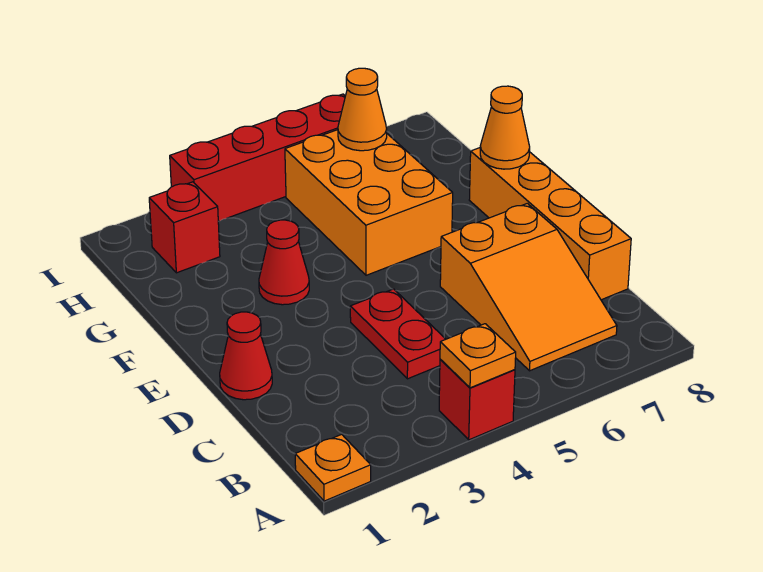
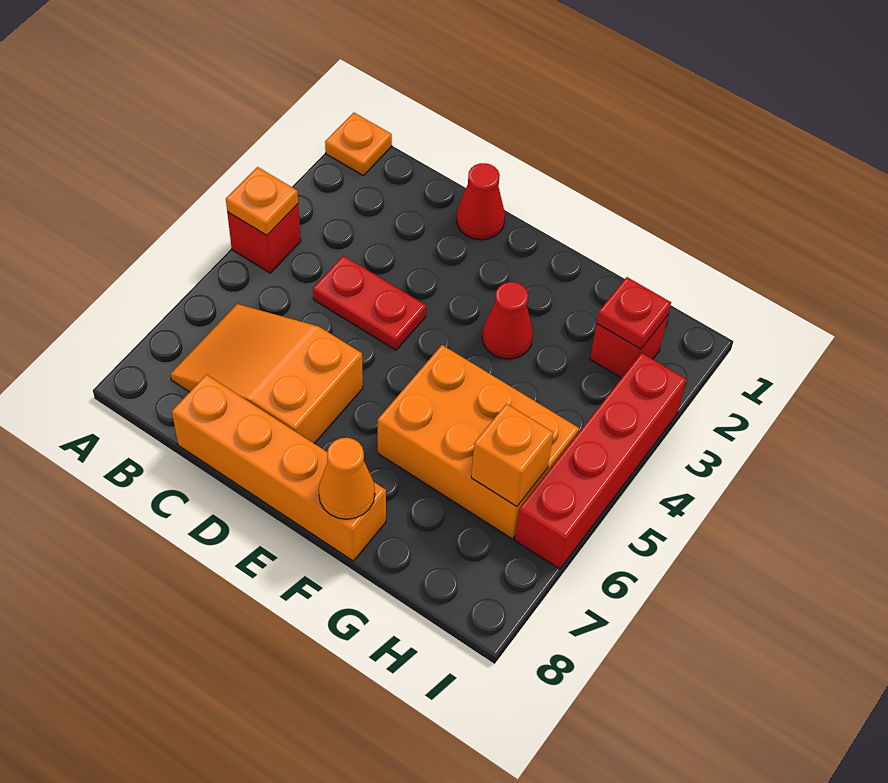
none -> red plate H2 level 2
orange cone H6 level 2 -> orange brick H6 level 2

